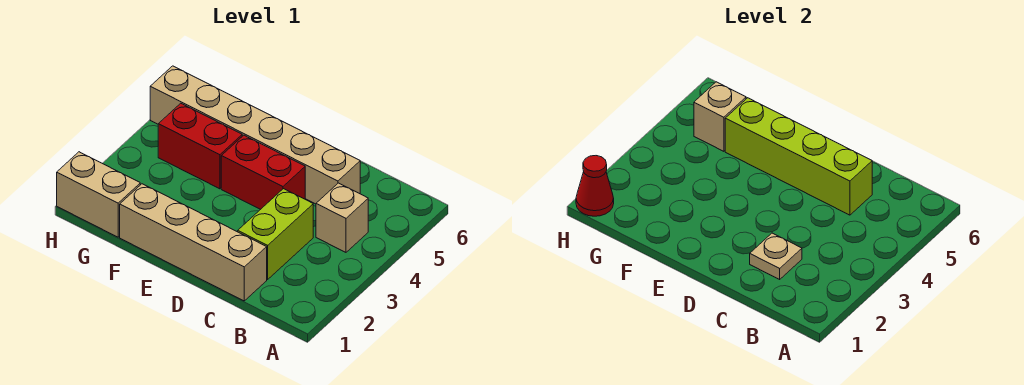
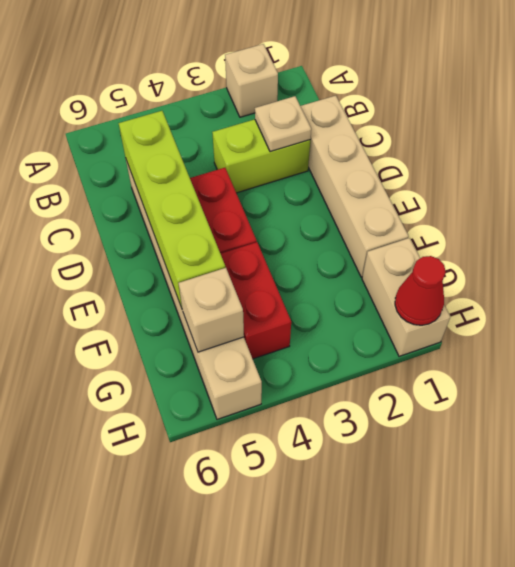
tan brick B4 level 1 -> tan brick A2 level 1

